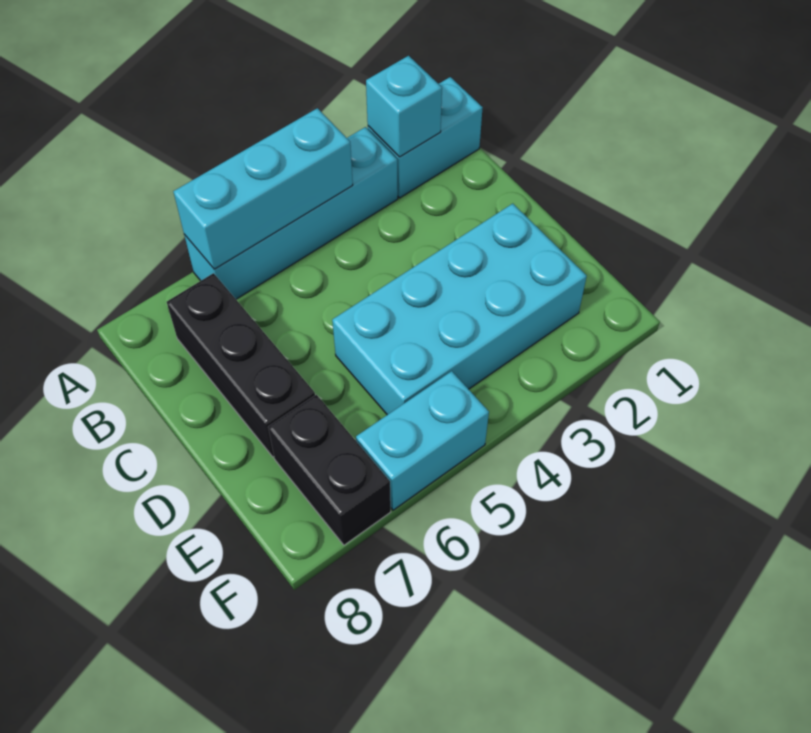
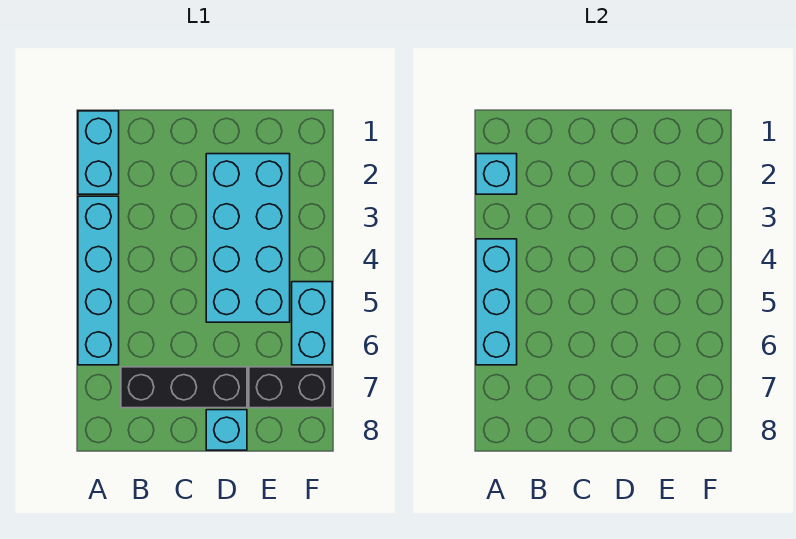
none -> cyan brick D8 level 1

